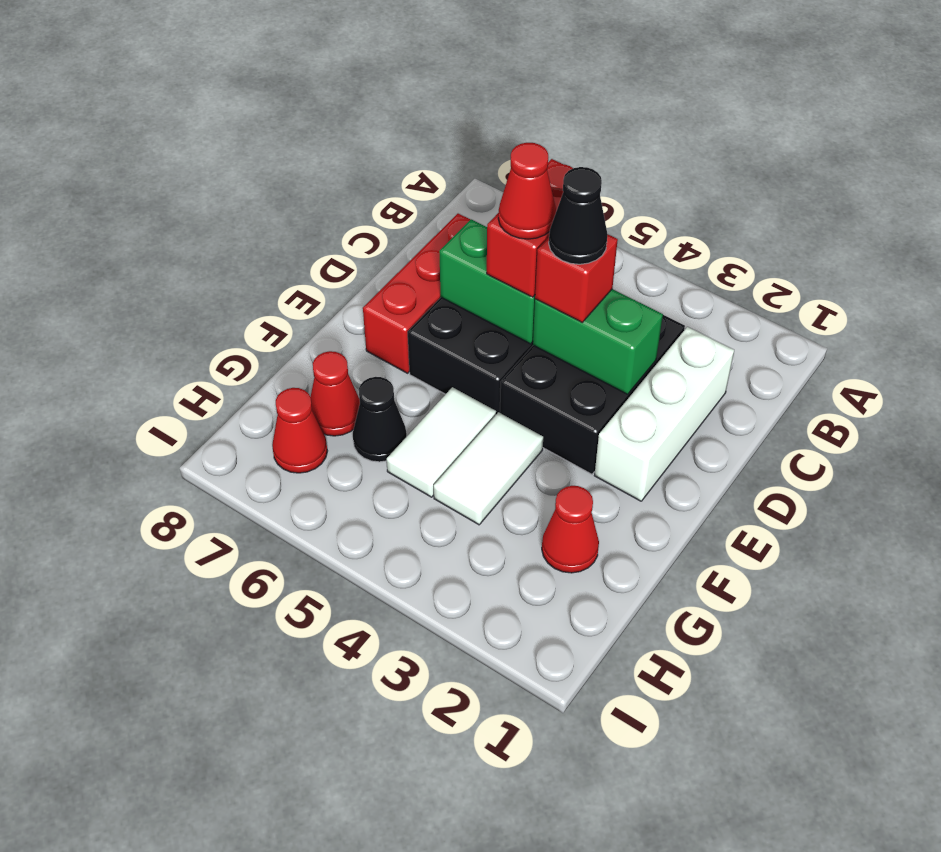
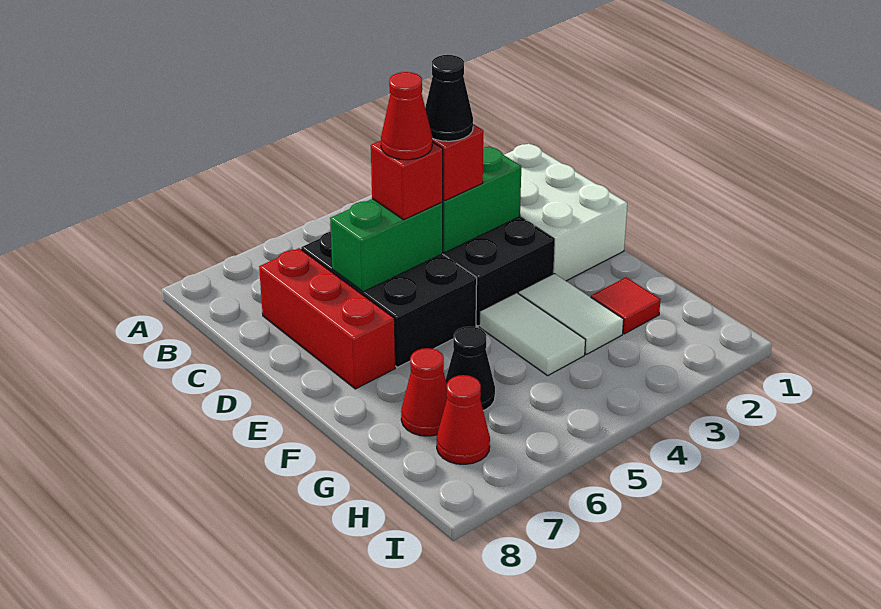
white brick C2:E2 level 1 -> white brick C1:E2 level 1
red brick C5:D5 level 3 -> red brick D5 level 3
white tile F5:G5 level 1 -> white tile F3:G3 level 1
red cone G2 level 1 -> red tile G2 level 1

